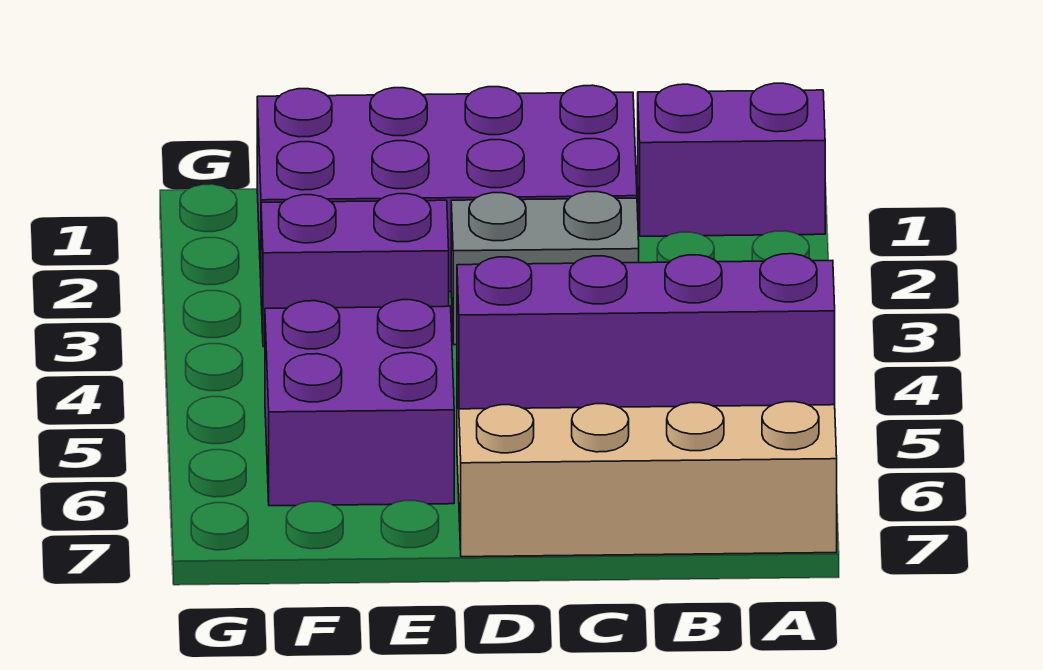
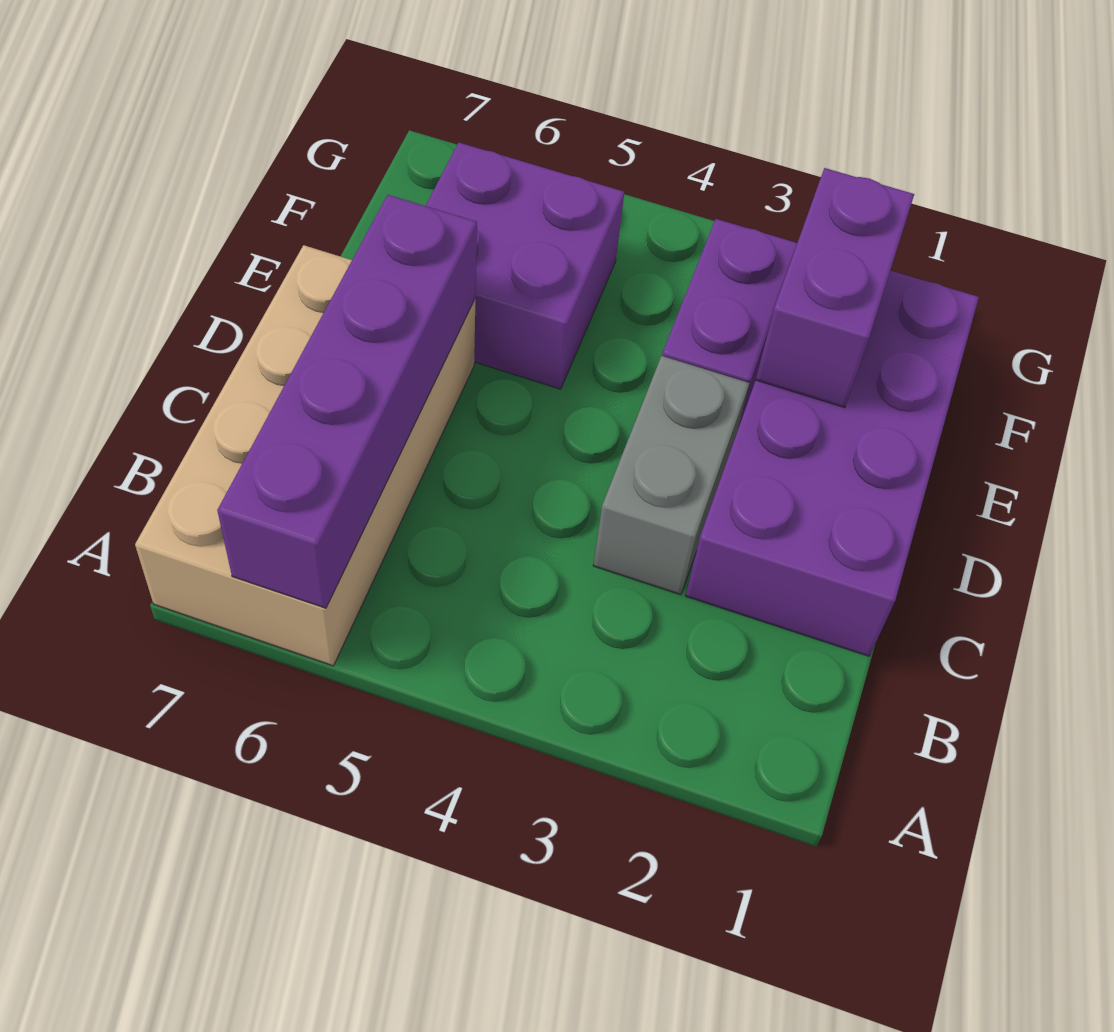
purple brick A1:B1 level 1 -> purple brick E2:F2 level 2

